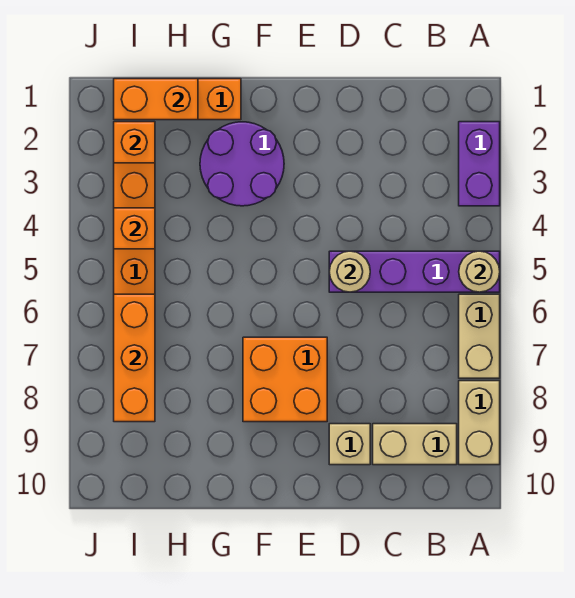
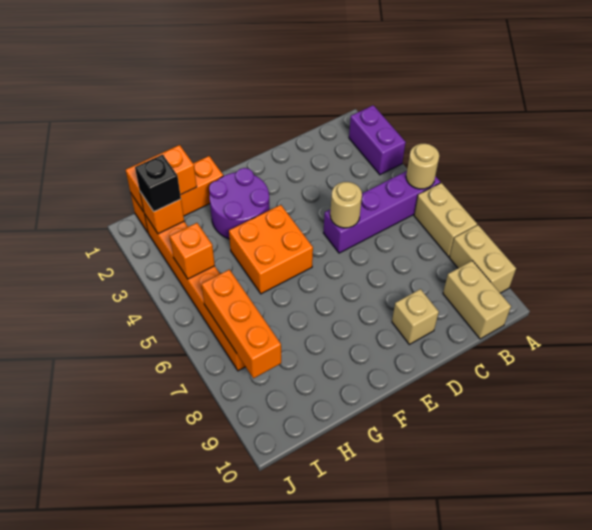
tan brick B9:C9 level 1 -> tan brick B9:B10 level 1
orange brick E7:F8 level 1 -> orange brick F4:G5 level 1
none -> black brick I2 level 3

